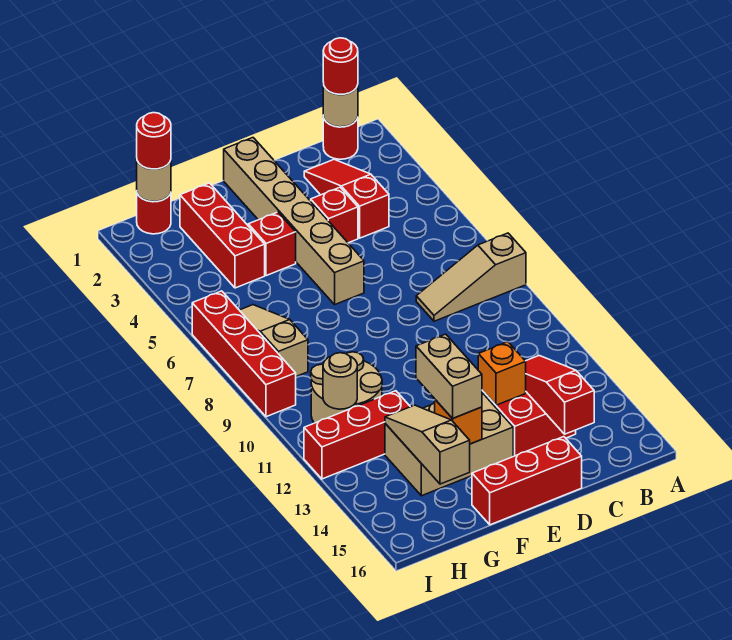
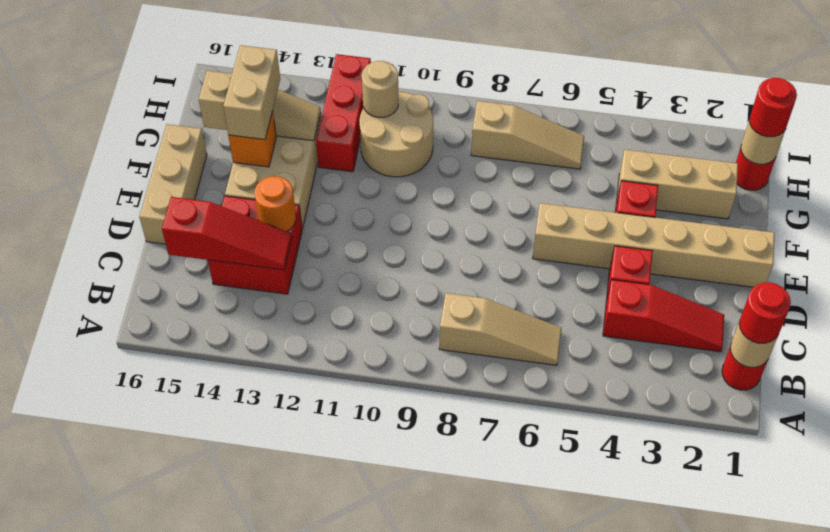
tan slope A8:C8 level 1 top A -> tan slope B6:B8 level 1 top 8
orange brick D13 level 2 -> orange round brick D13 level 2
red brick D16:F16 level 1 -> tan brick D16:F16 level 1
tan brick F13:F14 level 3 -> tan brick F14:G14 level 3
red brick G2:G4 level 1 -> tan brick G2:G4 level 1
red brick I6:I9 level 1 -> none

